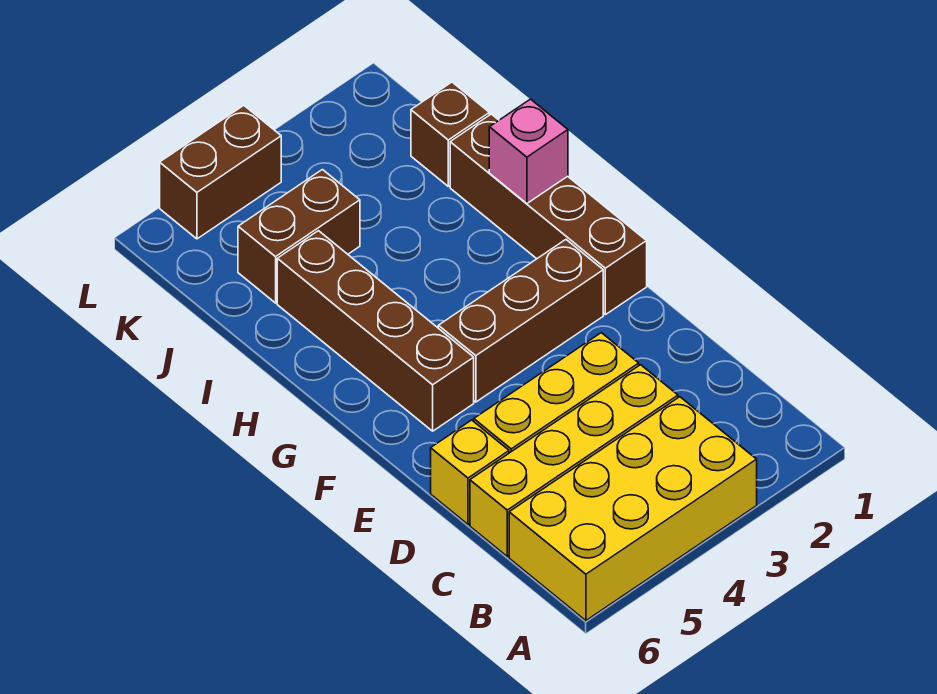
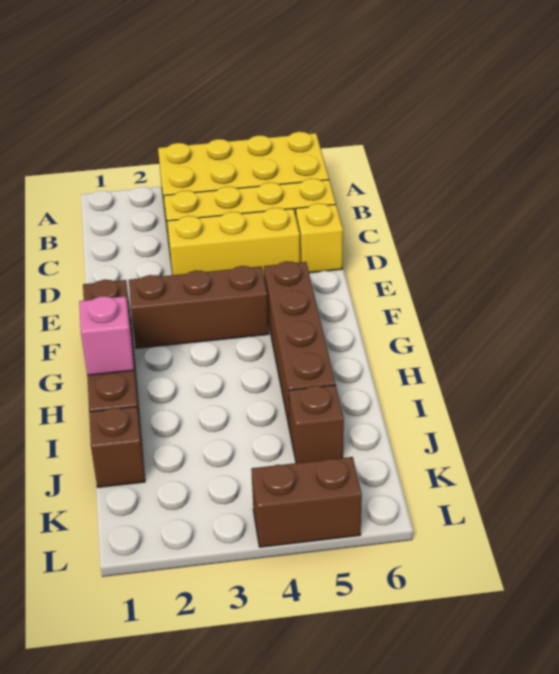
brown brick J4:J5 level 1 -> brown brick J5 level 1

